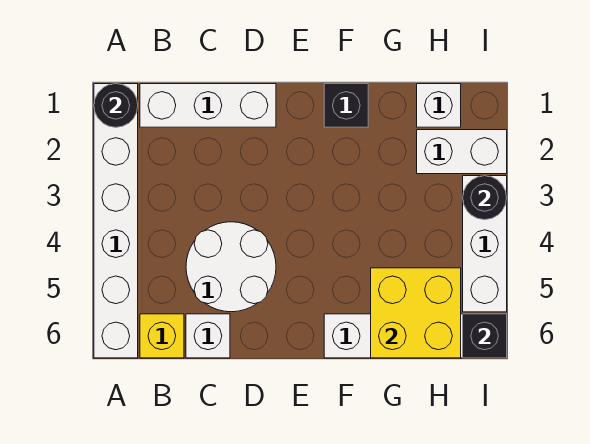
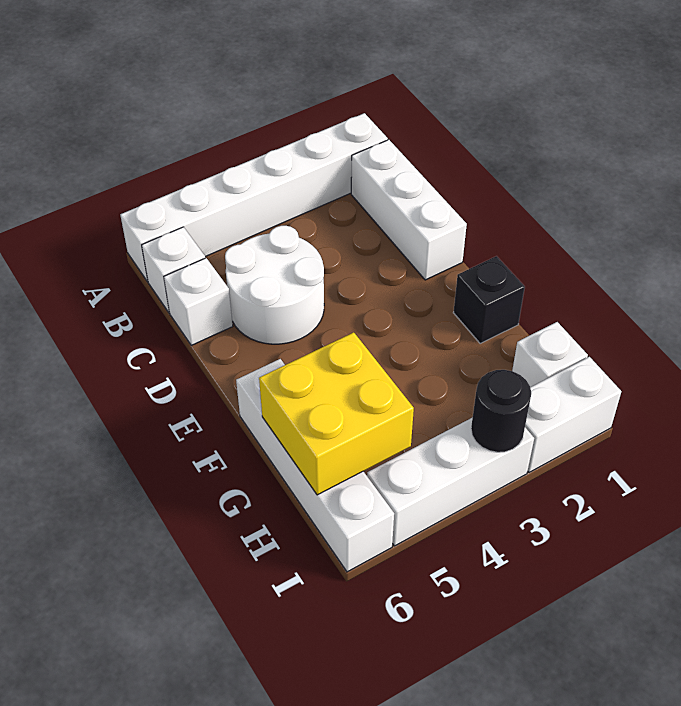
black round brick A1 level 2 -> none
yellow brick B6 level 1 -> white brick B6 level 1
white brick H2:I2 level 1 -> white brick I1:I2 level 1
black brick I6 level 2 -> none

